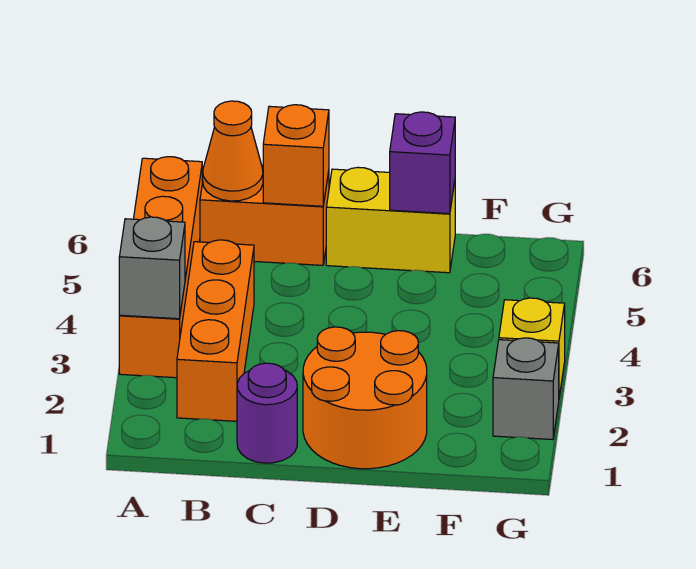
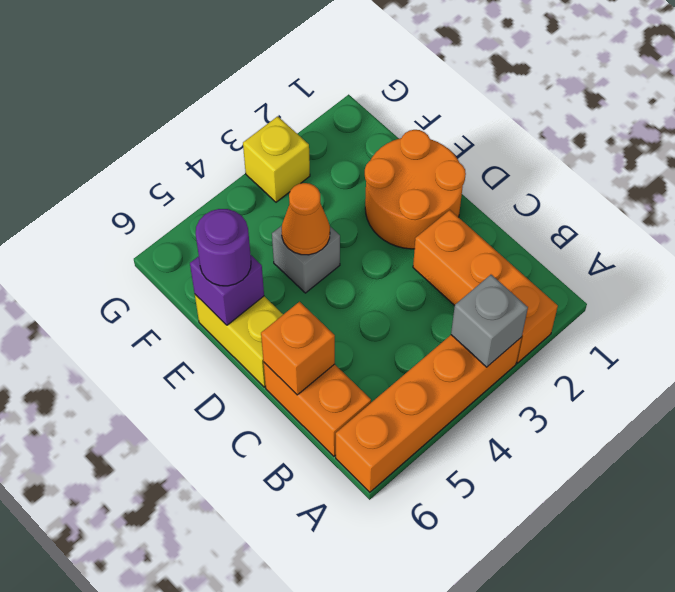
orange brick B2:B4 level 1 -> orange brick A2:C2 level 1
orange cone B6 level 2 -> orange cone E4 level 2
purple round brick C1 level 1 -> purple round brick E6 level 3
grey brick G2 level 1 -> grey brick E4 level 1

